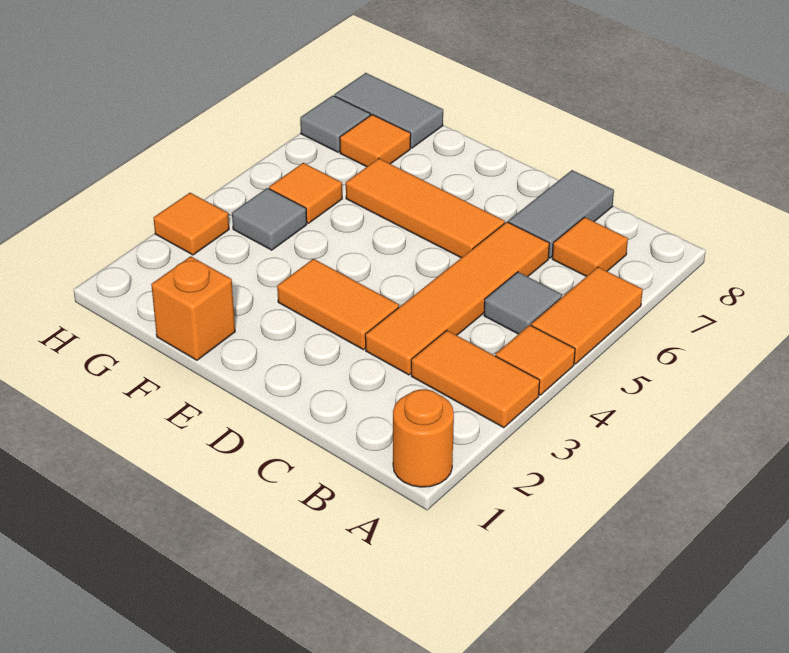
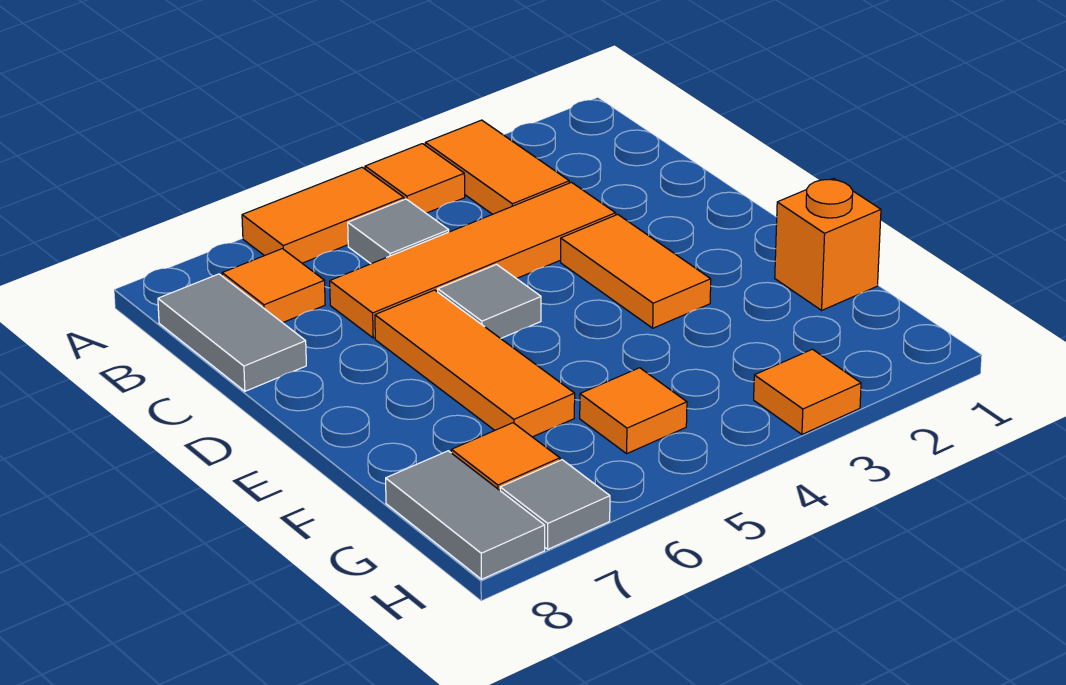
orange round brick A1 level 1 -> none
grey tile C7:C8 level 1 -> grey tile B8:C8 level 1
grey tile G4 level 1 -> grey tile D5 level 1

